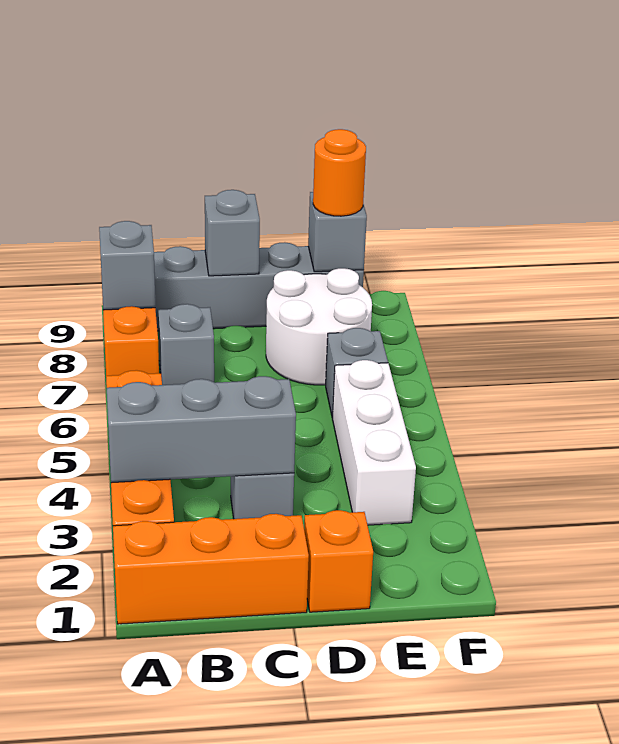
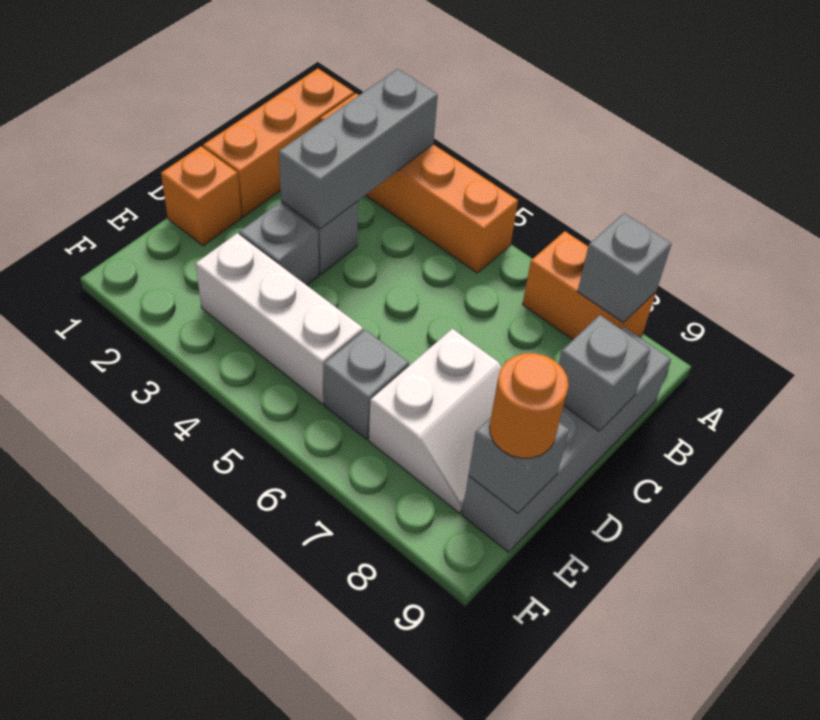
grey brick B7 level 1 -> grey brick D3 level 1
white round brick D7:E8 level 1 -> white slope D7:E8 level 1 top 7

